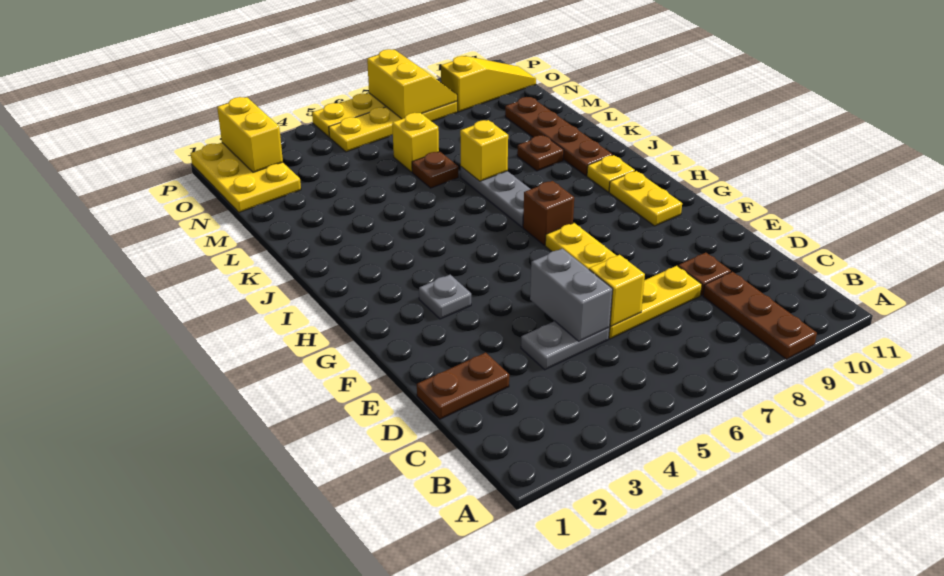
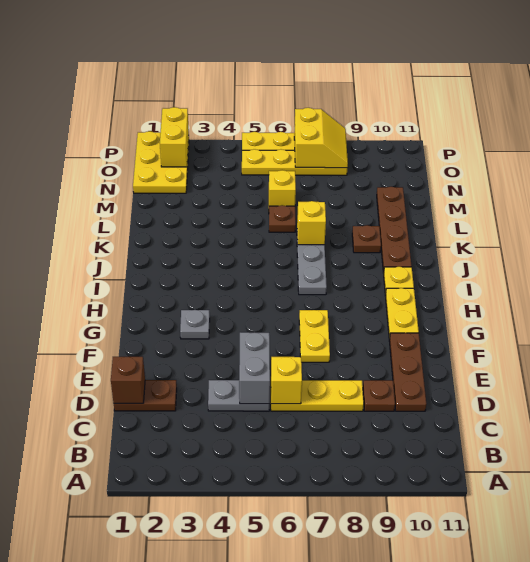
brown plate A9:C9 level 1 -> brown plate D10:F10 level 1
brown brick H7 level 1 -> brown brick D1 level 2
yellow slope O9:O11 level 1 top 9 -> none

